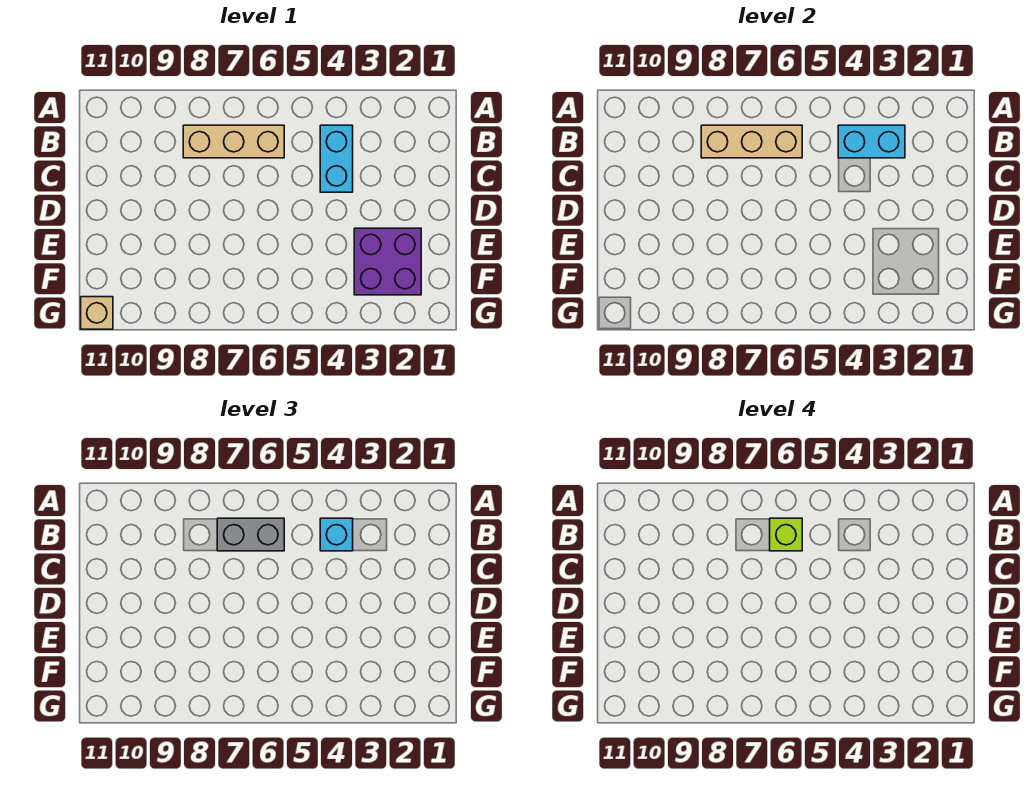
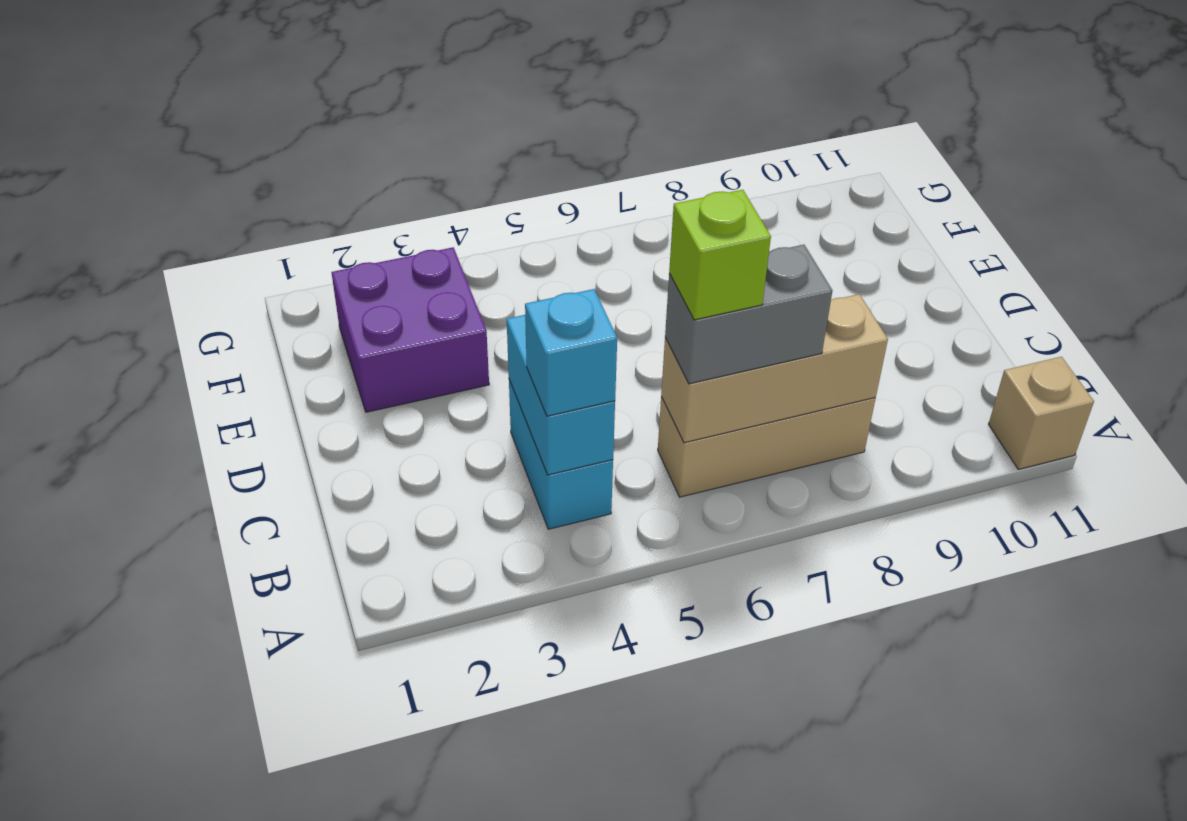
cyan brick B3:B4 level 2 -> cyan brick B4:C4 level 2
tan brick G11 level 1 -> tan brick A11 level 1

